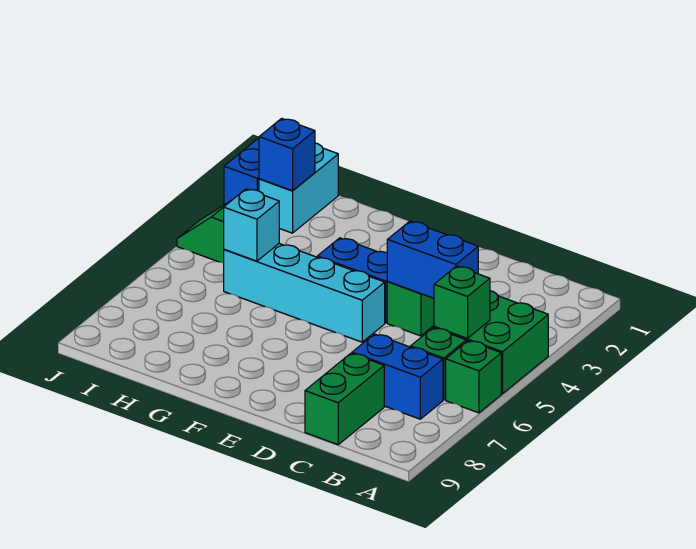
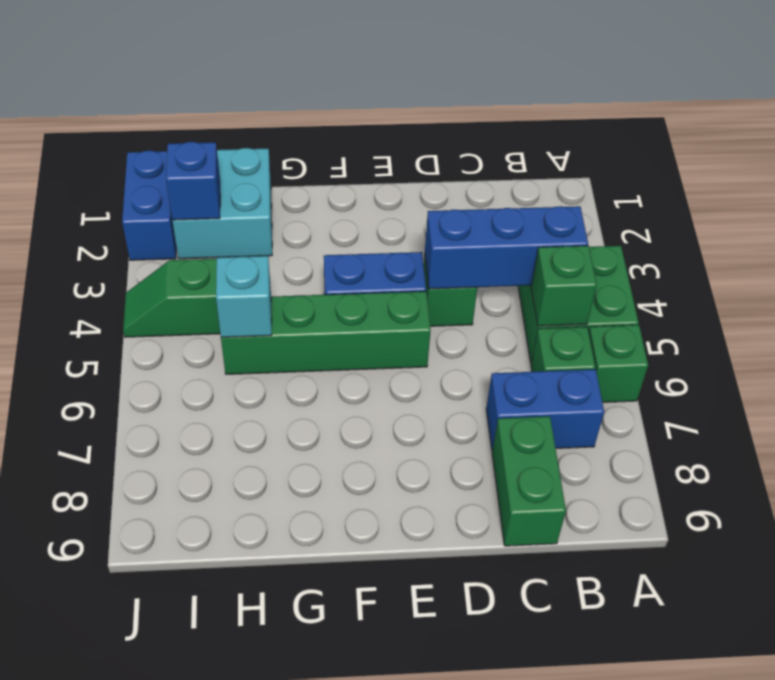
blue brick C4:D4 level 2 -> blue brick B4:D4 level 2
cyan brick E5:H5 level 1 -> green brick E5:H5 level 1
cyan brick I1:I2 level 1 -> cyan brick H1:I2 level 1

